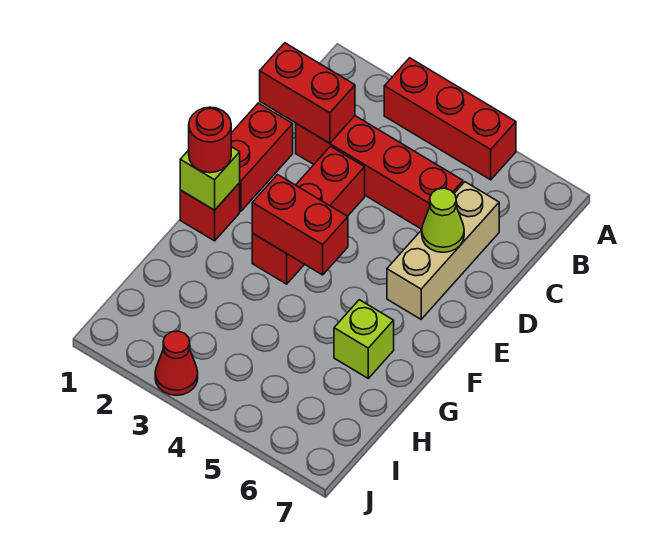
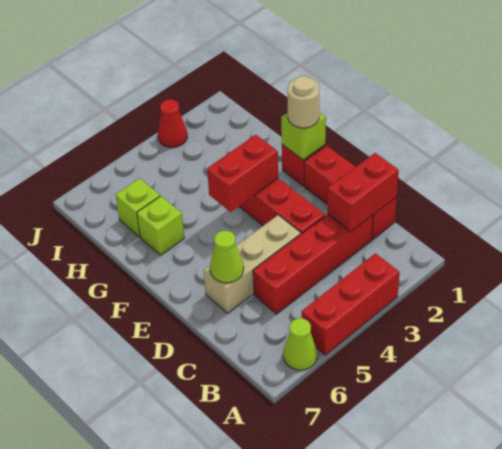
none -> lime cone A6 level 1
tan brick C6:E6 level 1 -> tan brick D4:D6 level 1
red brick D1:E1 level 1 -> red brick C1:E1 level 1
red round brick F1 level 3 -> tan round brick F1 level 3
none -> lime brick H6 level 1

